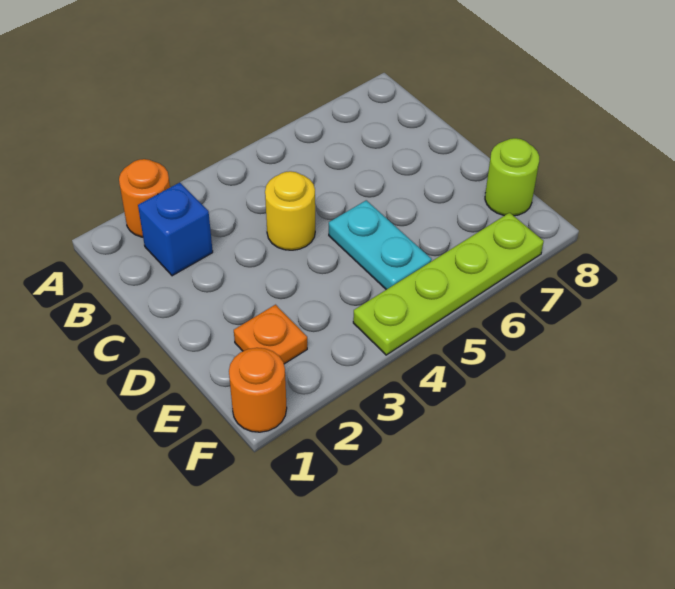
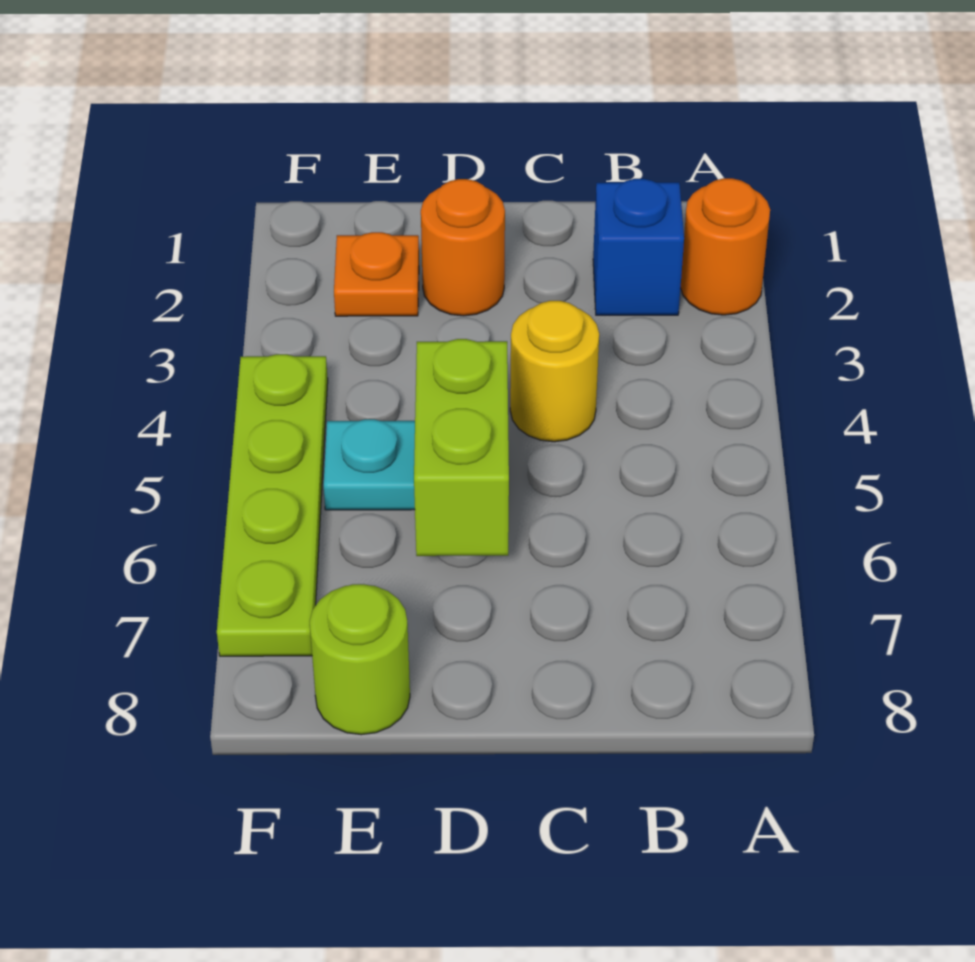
none -> lime brick D5:D6 level 2
orange round brick F1 level 1 -> orange round brick D2 level 1

